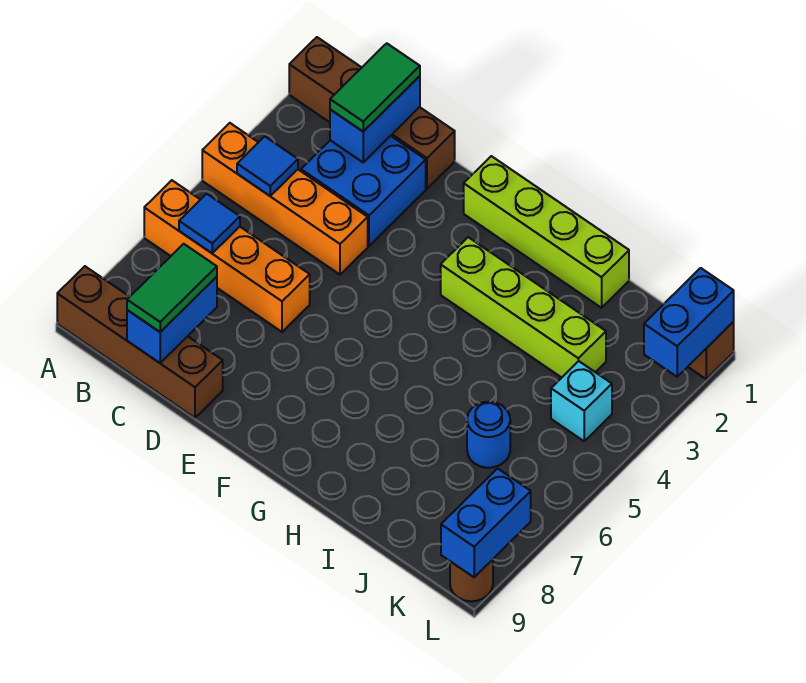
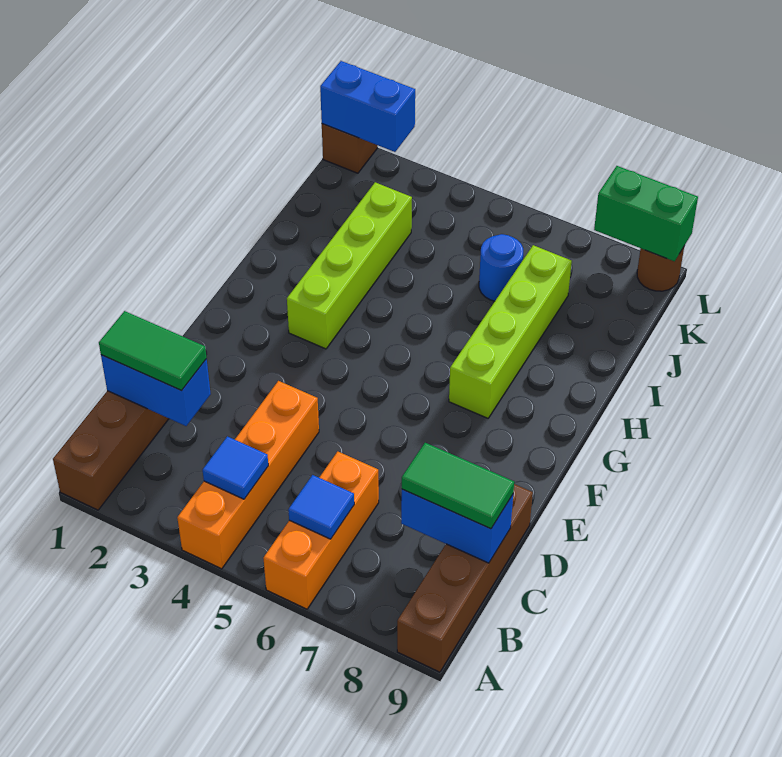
orange brick A6:D6 level 1 -> orange brick A6:C6 level 1
blue brick C2:D3 level 1 -> none
lime brick F1:I1 level 1 -> lime brick G7:J7 level 1
cyan brick K4 level 1 -> none
blue brick L8:L9 level 2 -> green brick L8:L9 level 2

